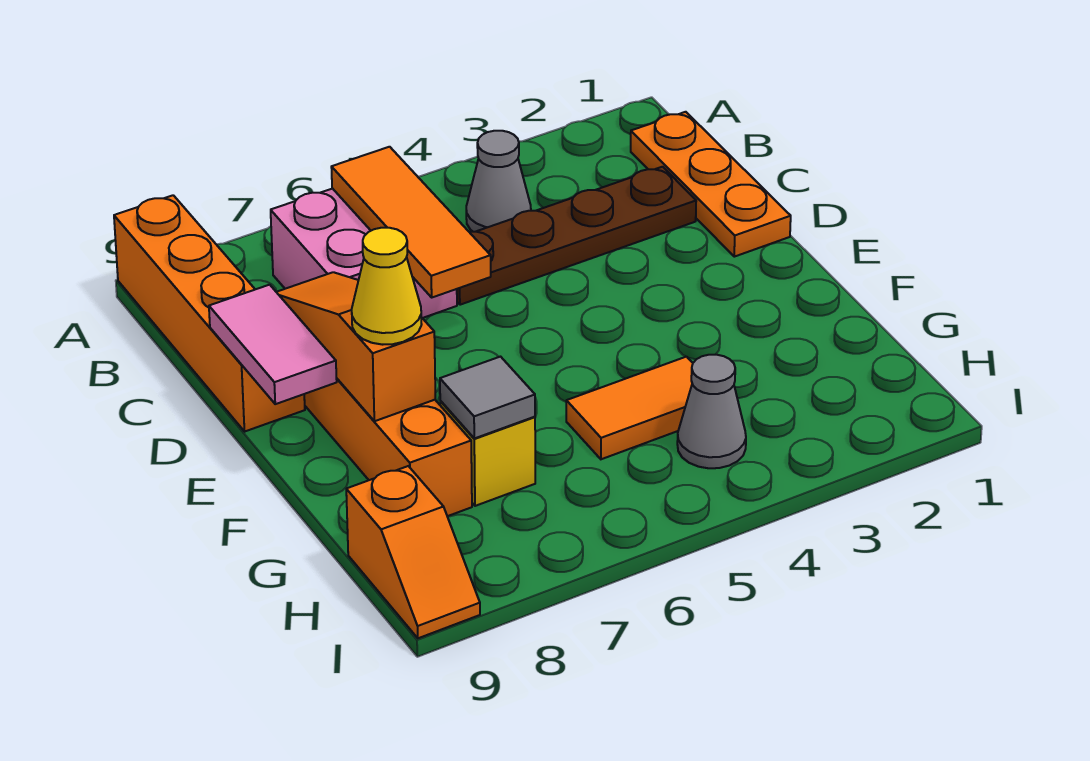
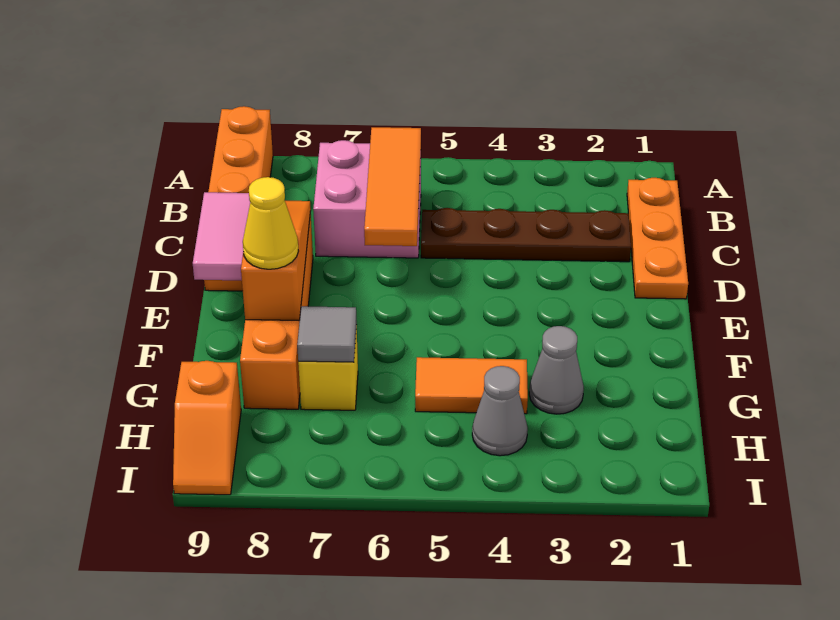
grey cone B4 level 1 -> grey cone G3 level 1

